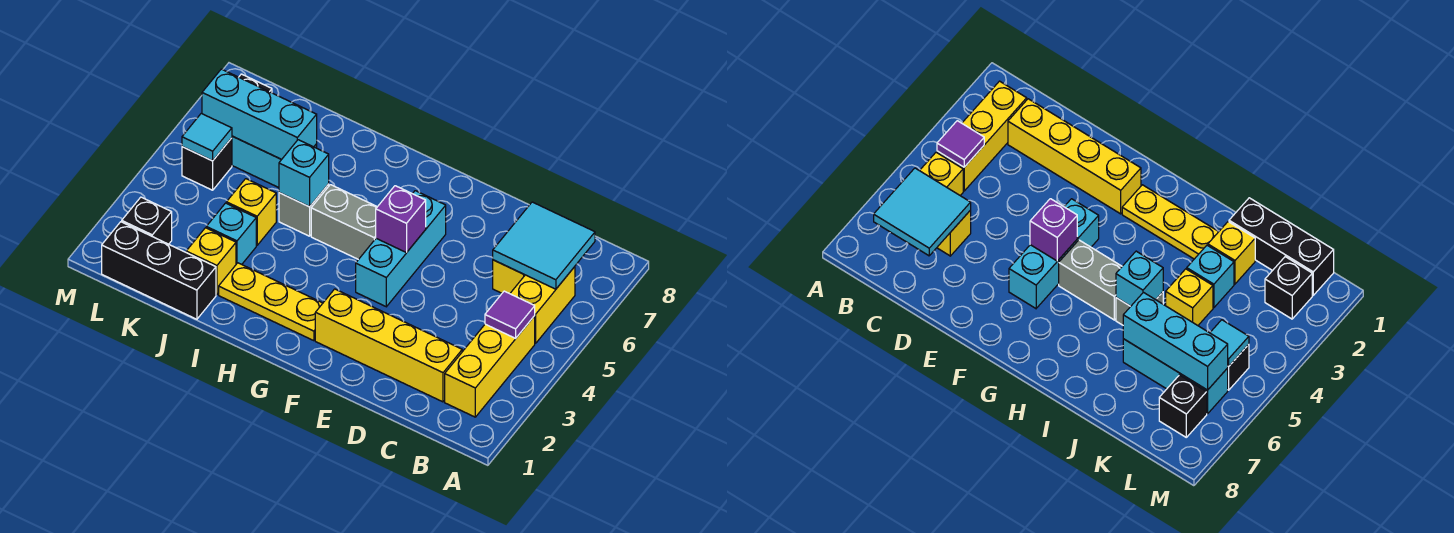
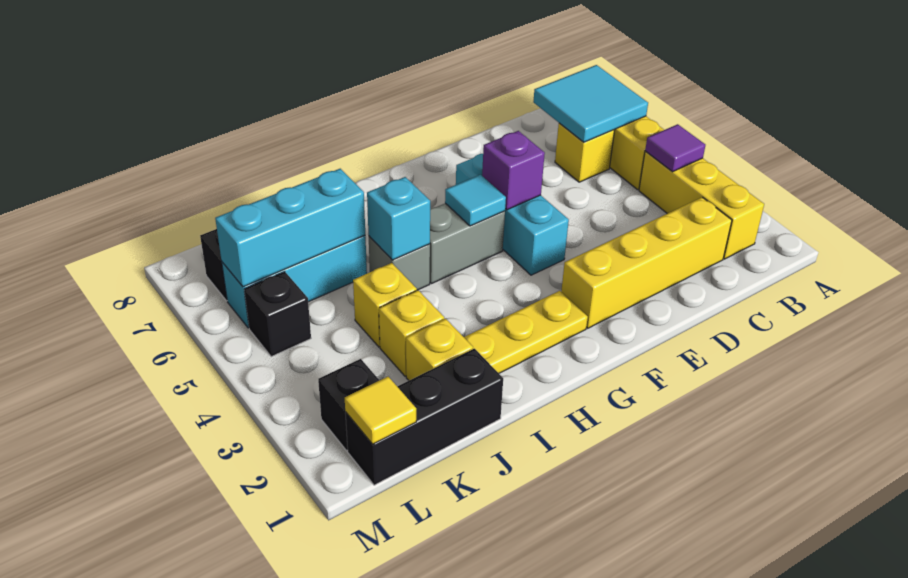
cyan brick J3 level 1 -> yellow brick J3 level 1
none -> yellow tile L1 level 2
cyan tile L5 level 2 -> cyan tile G5 level 2

